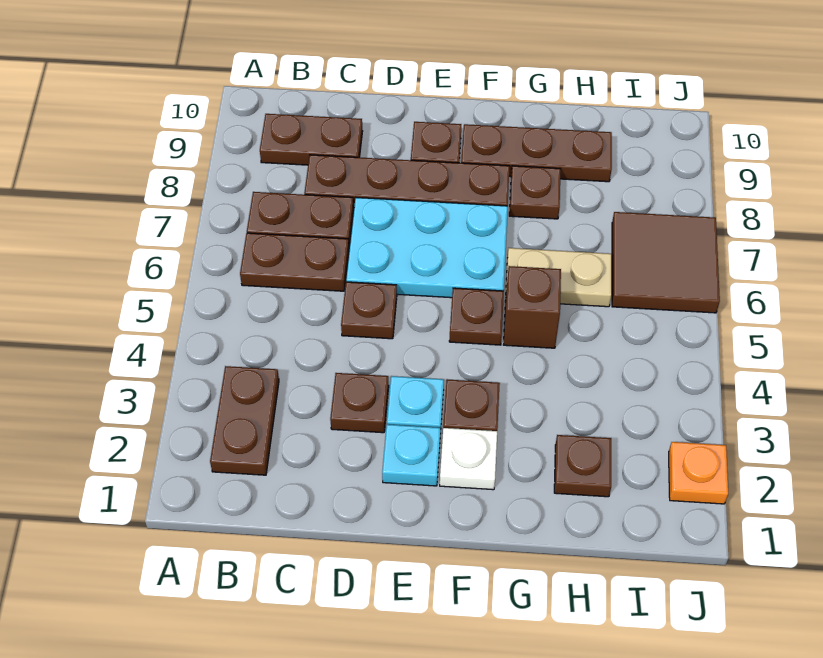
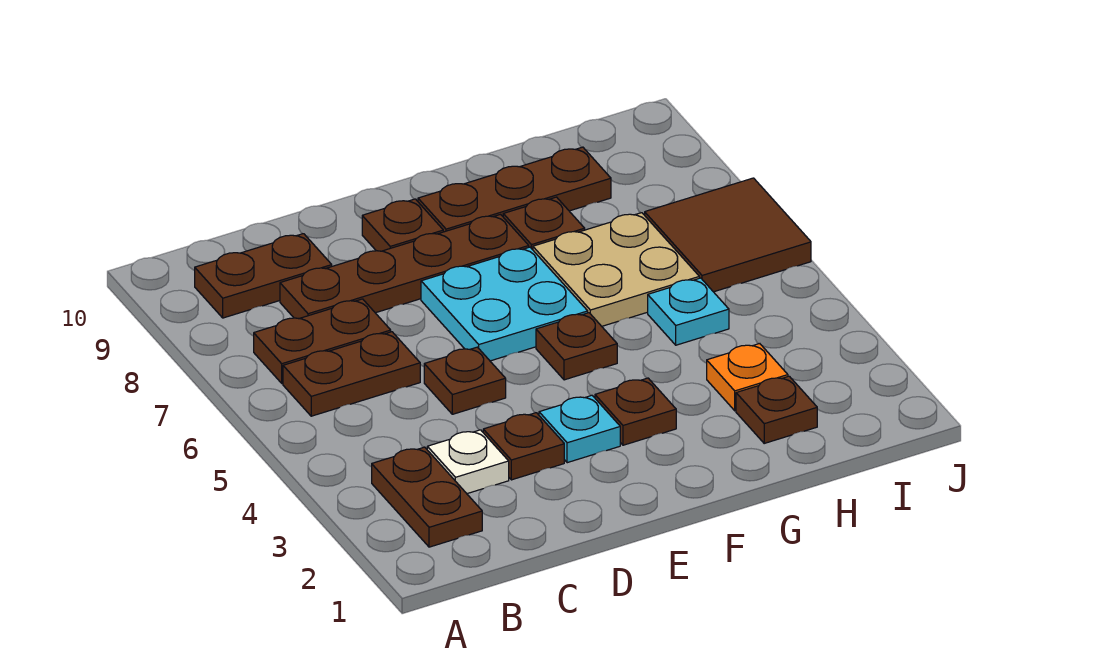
cyan plate D6:F7 level 1 -> cyan plate E6:F7 level 1
cyan plate E2 level 1 -> cyan plate H5 level 1
white plate F2 level 1 -> white plate C3 level 1
brown brick G5 level 1 -> none
tan plate G6:H6 level 1 -> tan plate G6:H7 level 1
orange plate J2 level 1 -> orange plate H3 level 1

